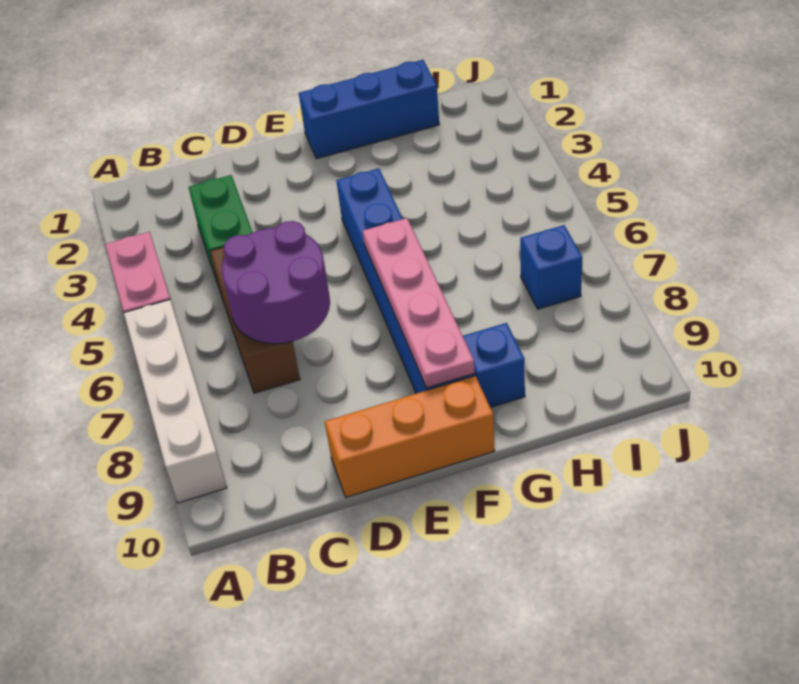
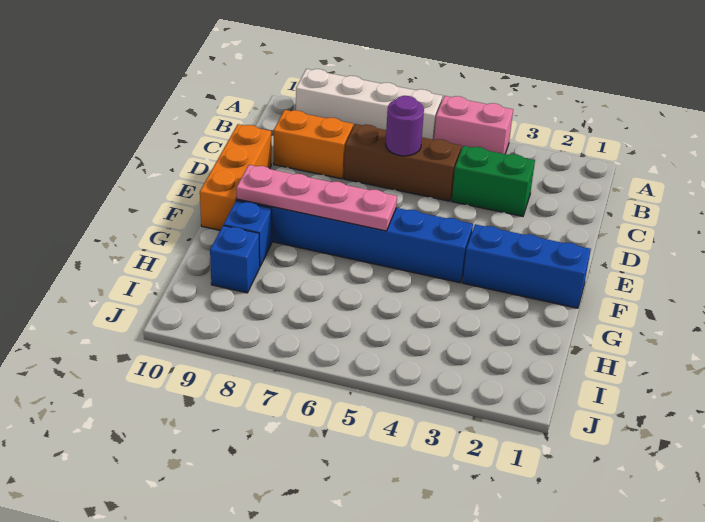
purple round brick C6:D7 level 2 -> purple round brick C6 level 2
none -> orange brick C8:C9 level 1
blue brick F1:H1 level 1 -> blue brick F1:F3 level 1
blue brick I7 level 1 -> blue brick H9 level 1

